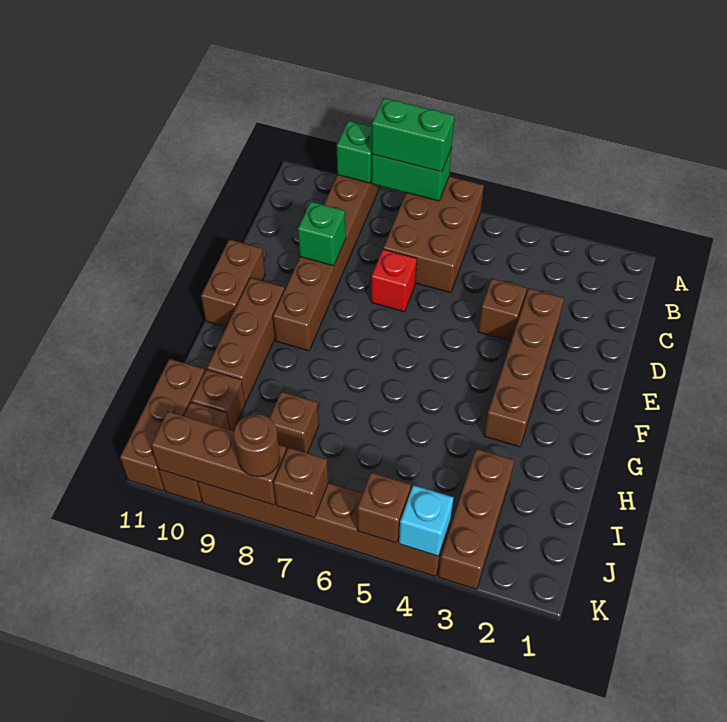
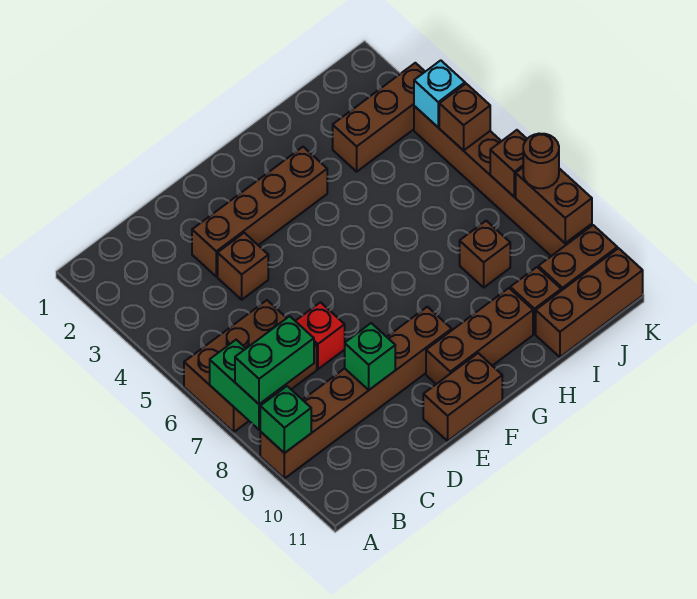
green brick A7:A8 level 3 -> green brick A8:B8 level 3
brown brick K8:K10 level 2 -> brown brick K8:K9 level 2

